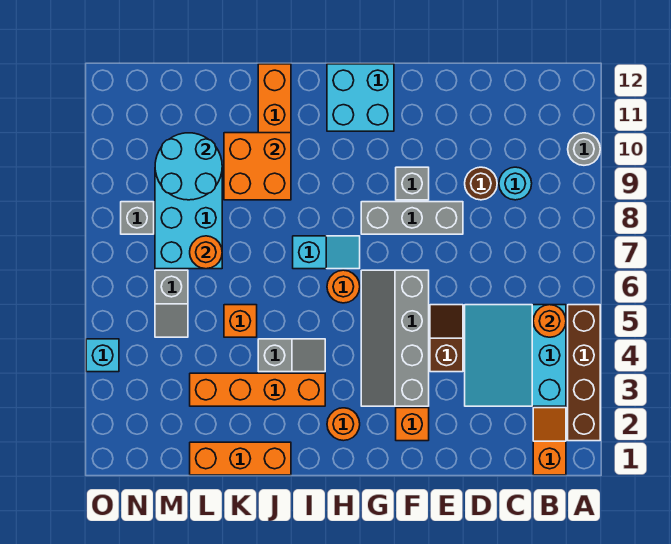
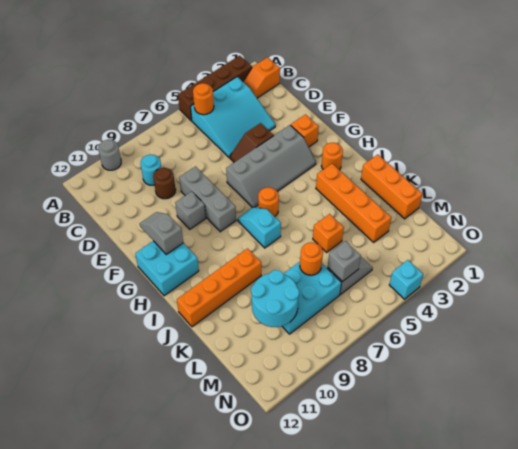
grey slope I4:J4 level 1 top J -> grey slope F11:G11 level 2 top G
orange brick J9:K10 level 2 -> none
grey brick N8 level 1 -> grey brick M6 level 2

